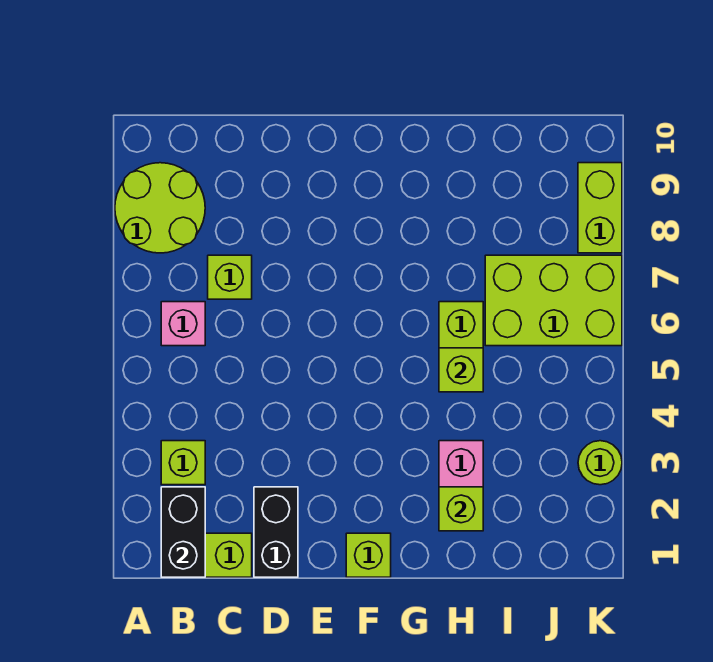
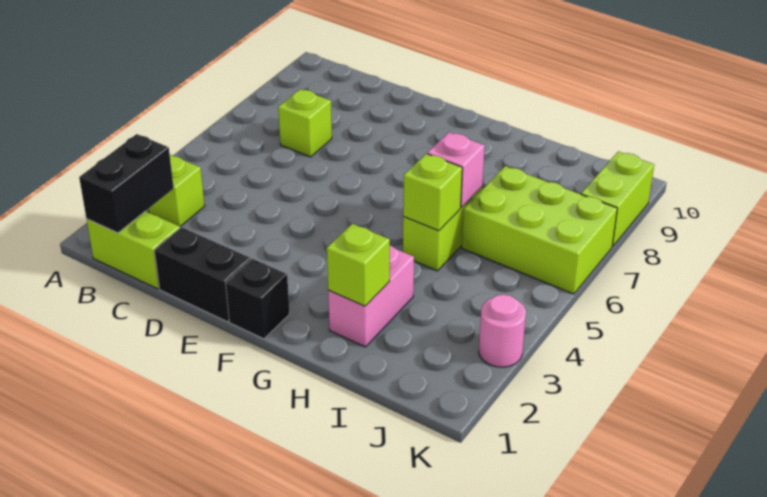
lime round brick A8:B9 level 1 -> none
pink brick B6 level 1 -> pink brick H6 level 2
black brick D1:D2 level 1 -> black brick D1:E1 level 1
lime brick F1 level 1 -> black brick F1 level 1
lime round brick K3 level 1 -> pink round brick K3 level 1

